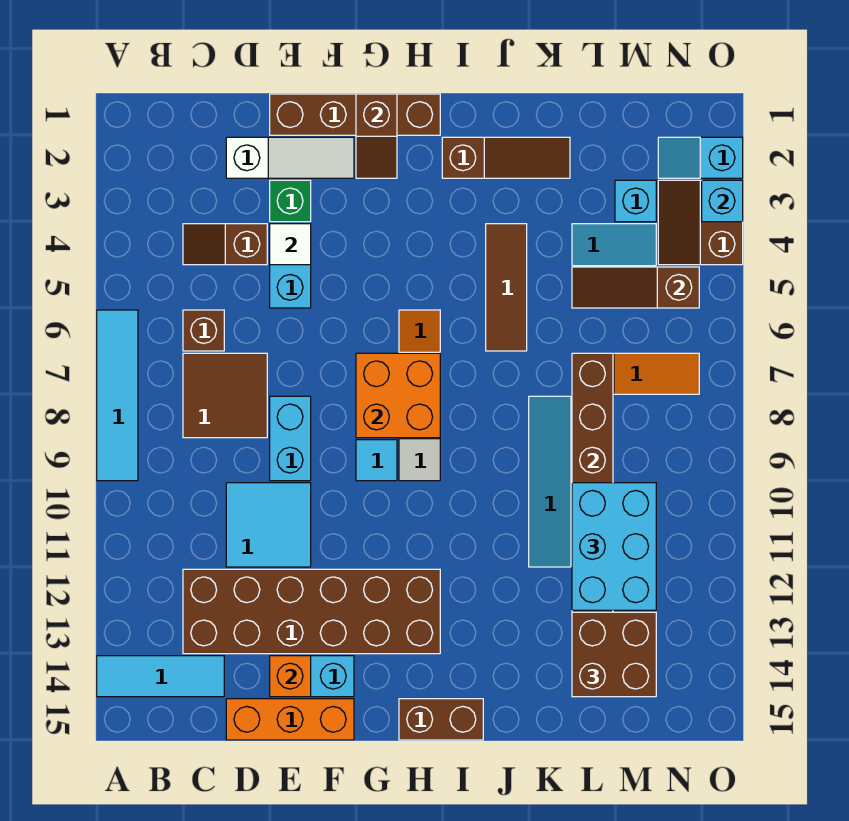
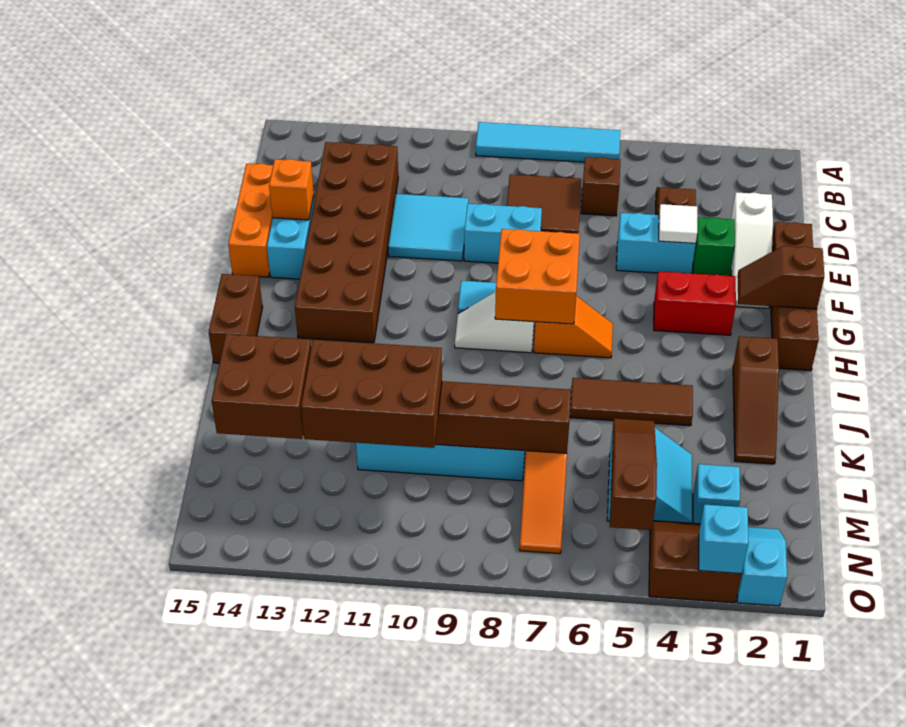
cyan tile A14:C14 level 1 -> none
none -> red brick G3:G4 level 1
cyan brick L10:M12 level 3 -> brown brick L10:M12 level 3

